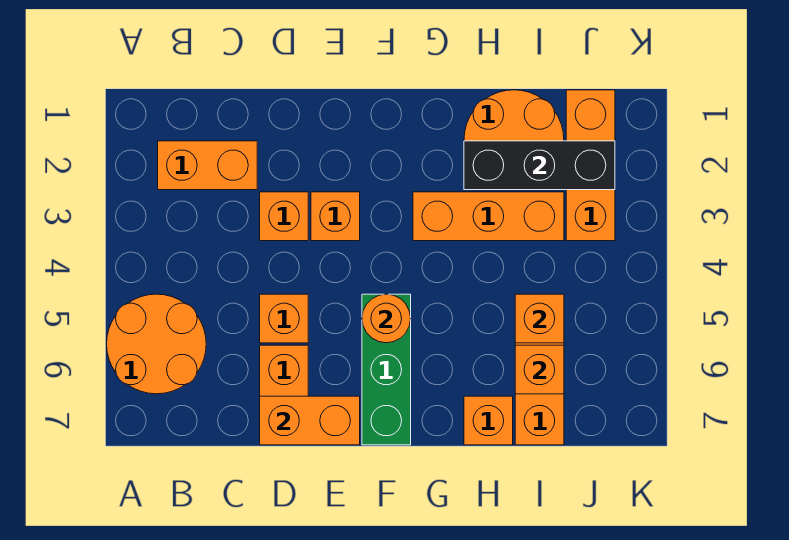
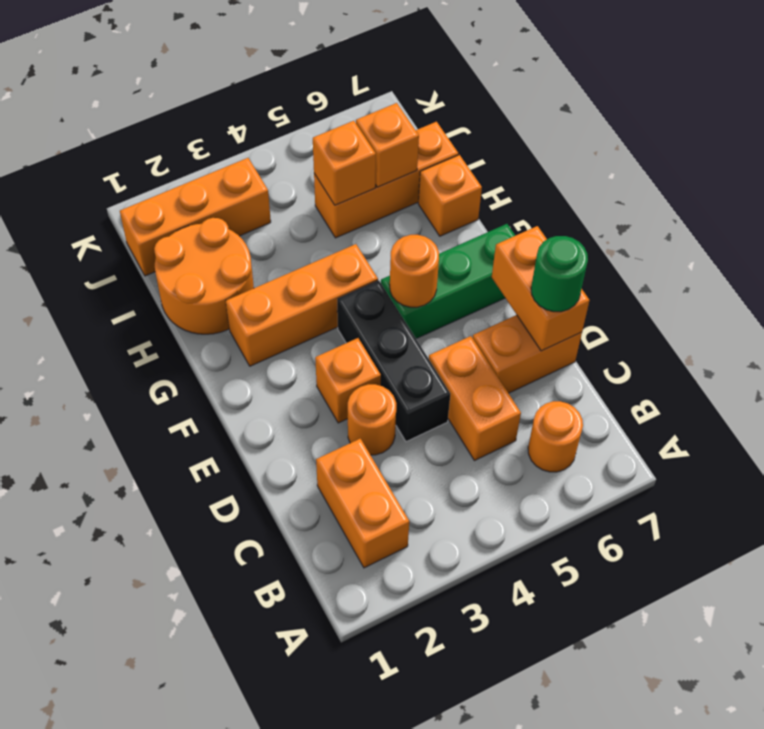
orange round brick A5:B6 level 1 -> orange round brick B6 level 1
orange brick D3 level 1 -> orange round brick D3 level 1
orange brick D5 level 1 -> orange brick C5:D5 level 1
none -> green round brick D7 level 3
orange brick G3:I3 level 1 -> orange brick G2:G4 level 1
black brick H2:J2 level 2 -> black brick D4:F4 level 1

